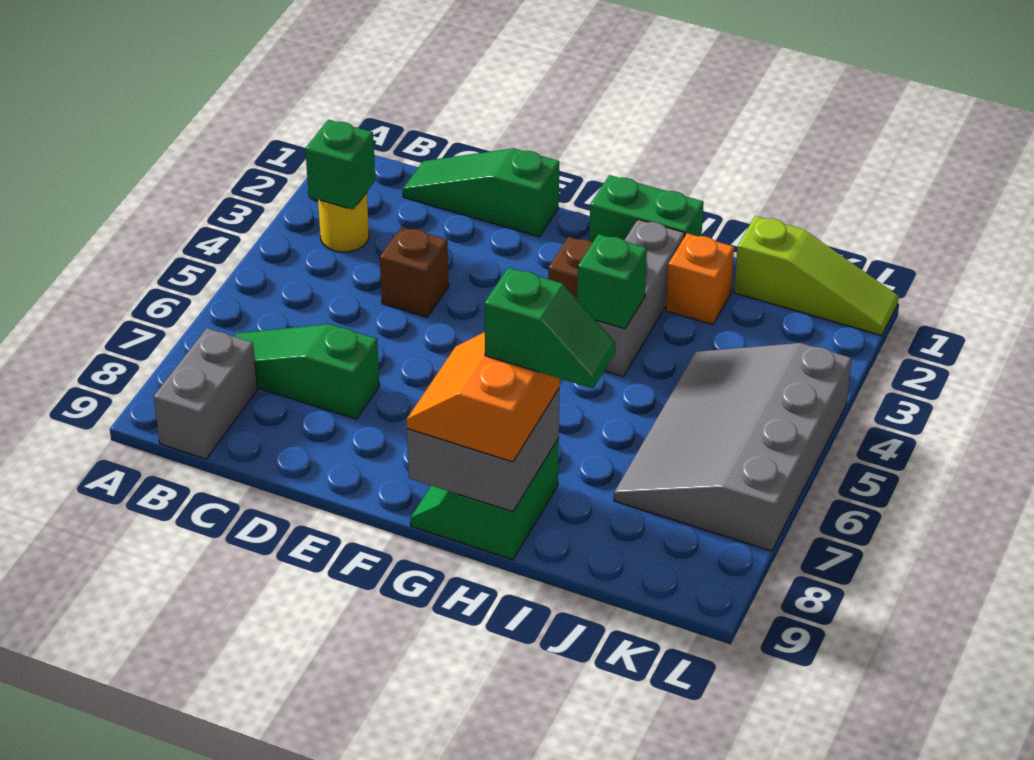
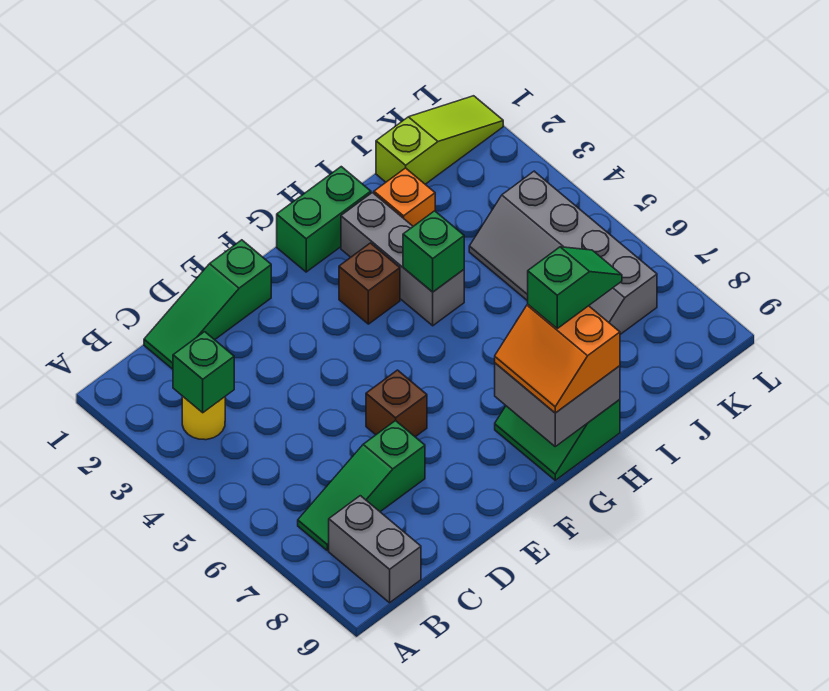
brown brick D4 level 1 -> brown brick E6 level 1
grey slope J4:L7 level 1 top L -> grey slope J4:K7 level 1 top K

